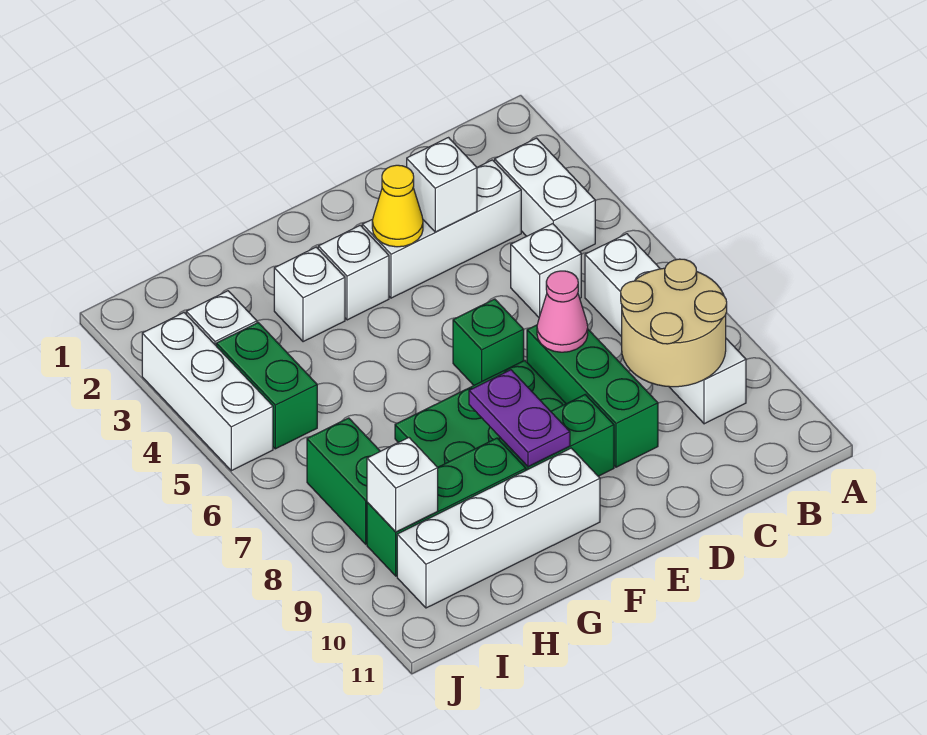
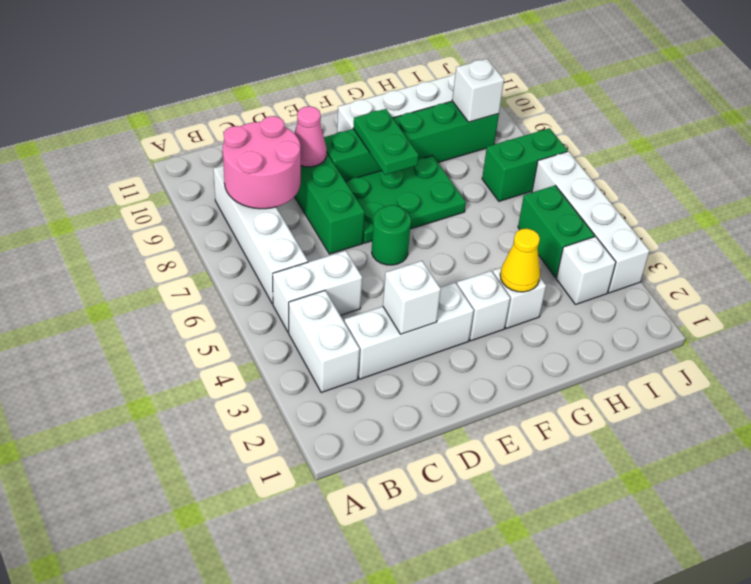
tan round brick B8:C9 level 2 -> pink round brick B8:C9 level 2
white brick C5 level 1 -> white brick B5:C5 level 1
pink cone D7 level 2 -> pink cone D9 level 2
yellow cone E3 level 2 -> yellow cone G3 level 2
green brick E6 level 1 -> green round brick E6 level 1
purple plate F8:F9 level 2 -> green plate F8:F9 level 2
green brick I7:I8 level 1 -> green brick I7:J7 level 1
white brick J3:J5 level 1 -> white brick J3:J6 level 1

